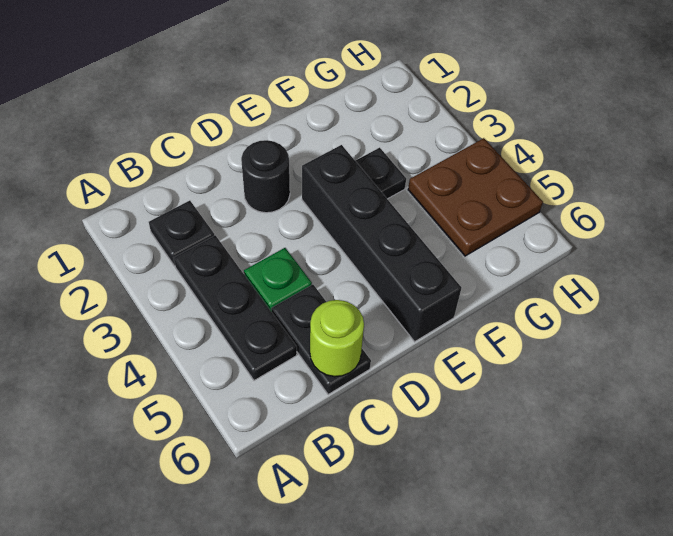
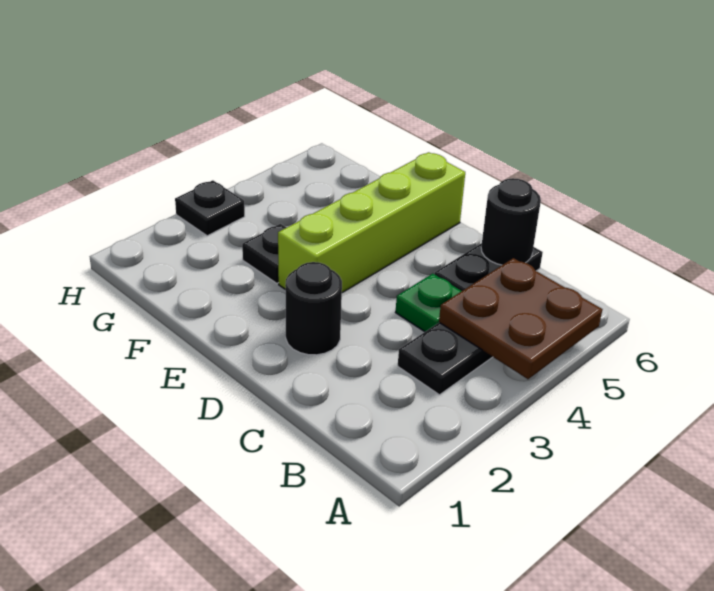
black plate B2 level 1 -> black plate H3 level 1
lime round brick C6 level 2 -> black round brick C6 level 2
black brick E3:E6 level 1 -> lime brick E3:E6 level 1
brown plate G4:H5 level 1 -> brown plate A4:B5 level 2

